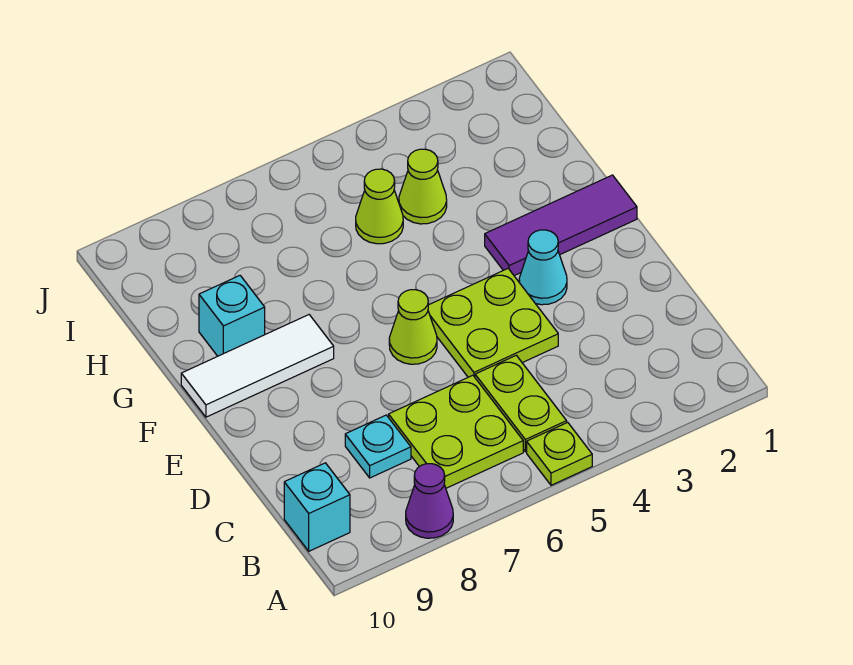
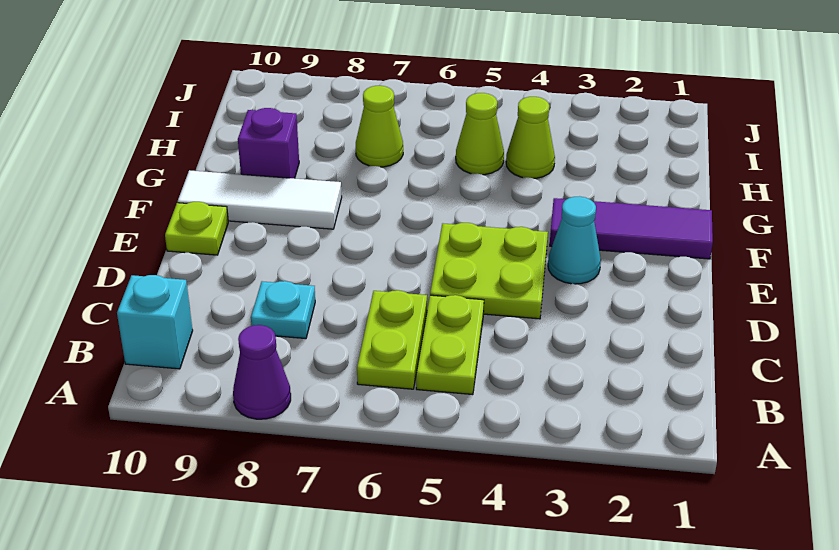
lime plate A5 level 1 -> lime plate E10 level 1
lime plate B6:C7 level 1 -> lime plate B6:C6 level 1
lime cone E6 level 1 -> lime cone H7 level 1
cyan brick G9 level 1 -> purple brick G9 level 1

